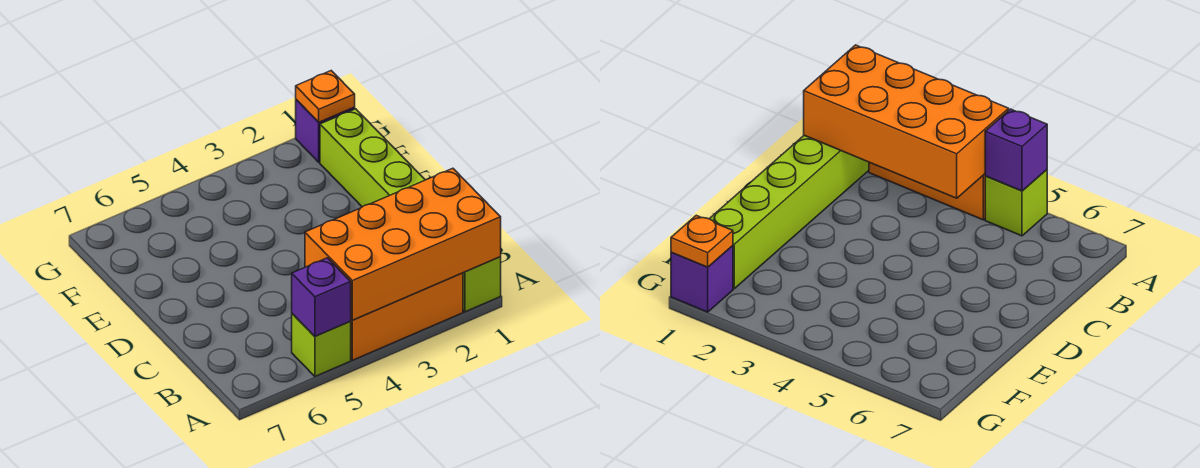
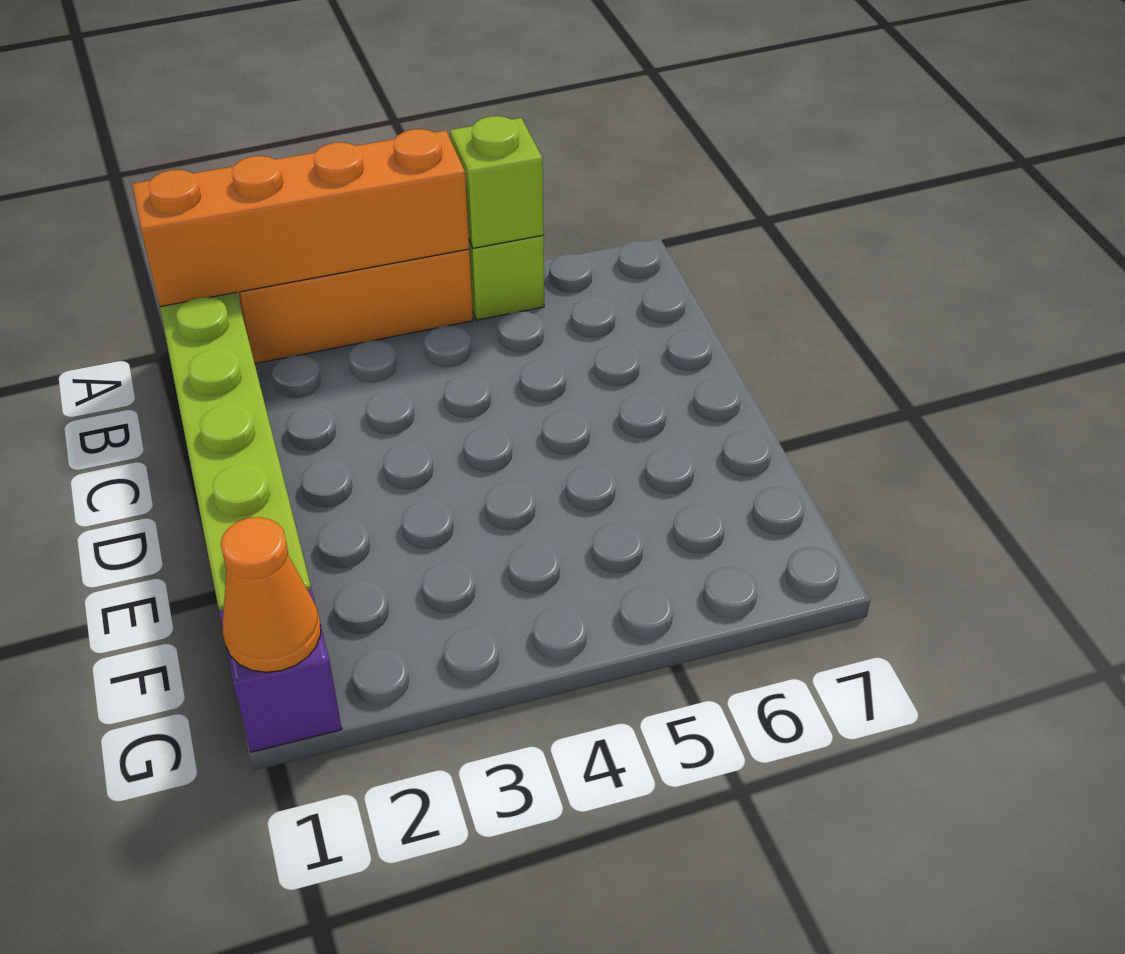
orange brick A1:B4 level 2 -> orange brick A1:A4 level 2
purple brick A5 level 2 -> lime brick A5 level 2
orange plate G1 level 2 -> orange cone G1 level 2

